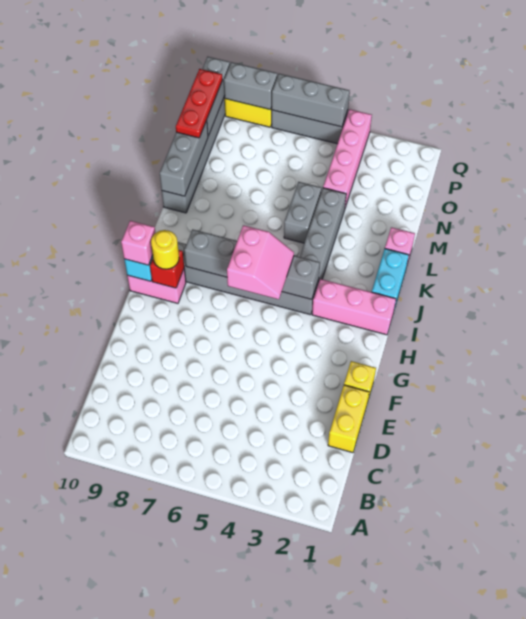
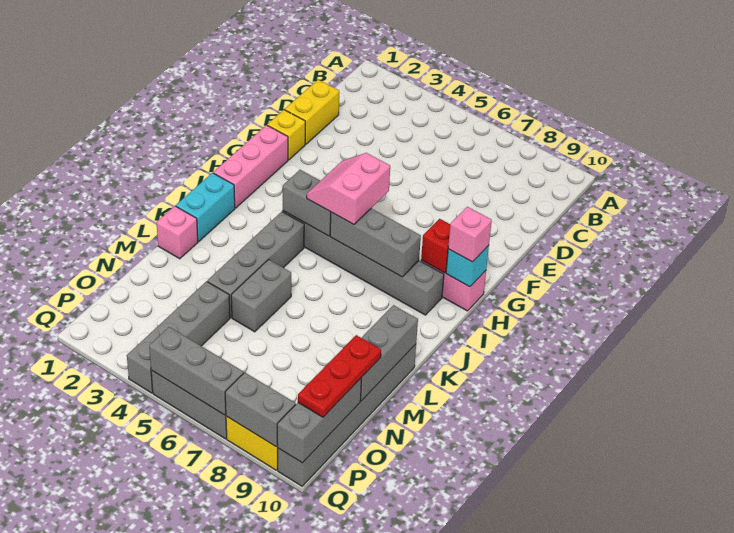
yellow round brick H9 level 3 -> none
pink brick I1:I3 level 1 -> pink brick G1:I1 level 1
pink brick N4:Q4 level 1 -> grey brick N4:Q4 level 1

